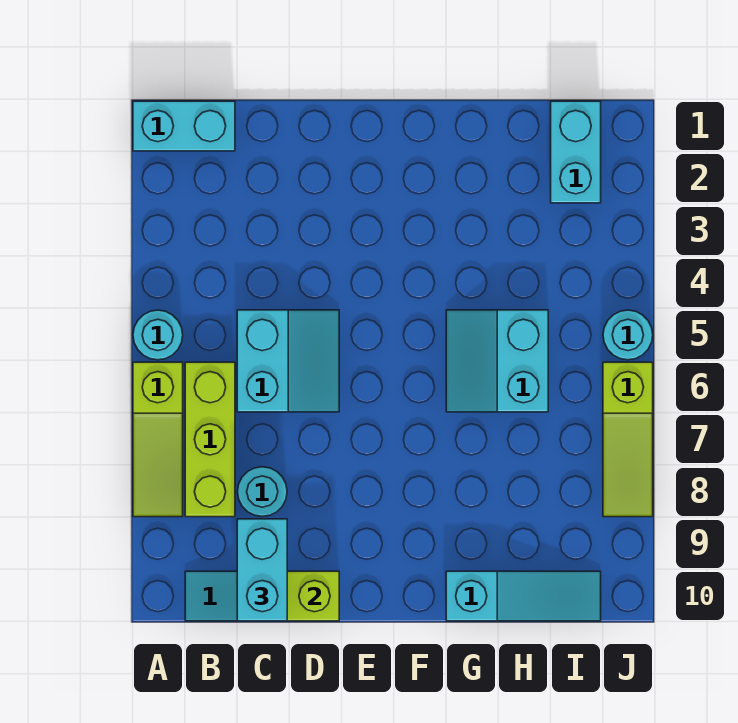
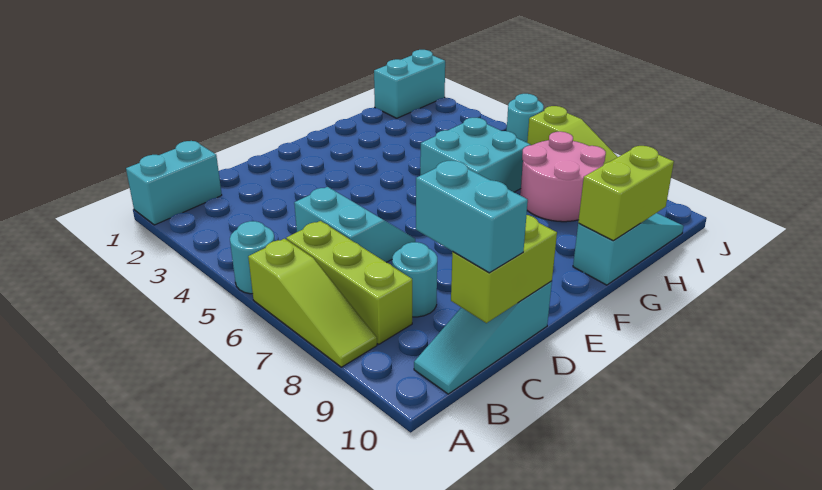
cyan slope G5:H6 level 1 top H -> cyan brick G5:H6 level 1
none -> lime brick G10:H10 level 2
none -> pink round brick H7:I8 level 1
cyan brick I1:I2 level 1 -> cyan brick I1:J1 level 1

